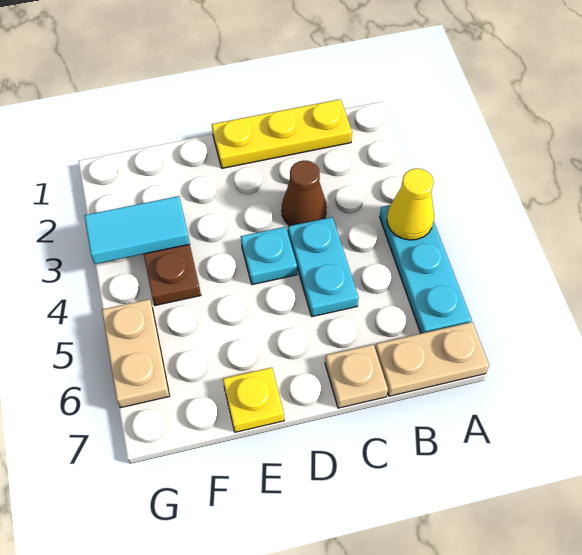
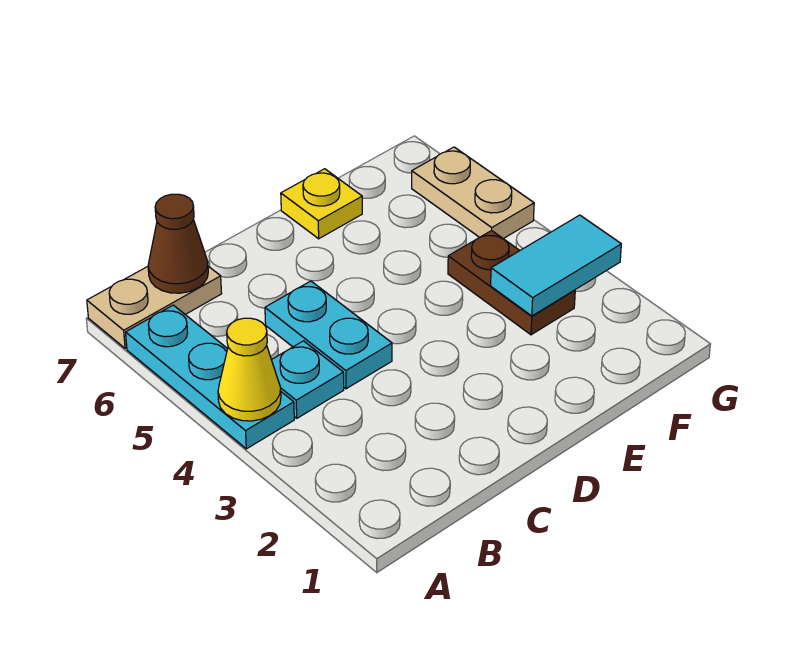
yellow plate B1:D1 level 1 -> none
brown cone C3 level 1 -> brown cone B7 level 2
tan plate C7 level 1 -> none
cyan plate D4 level 1 -> cyan plate B4 level 1

